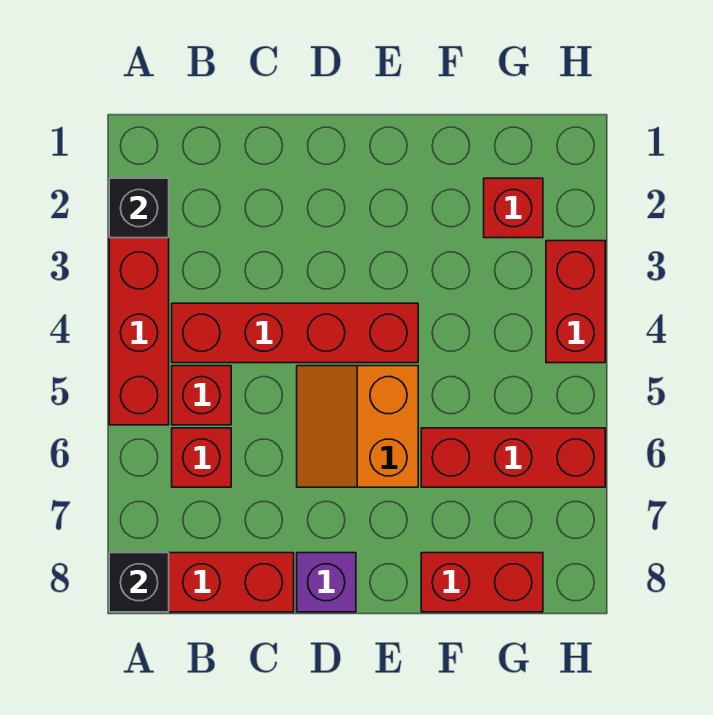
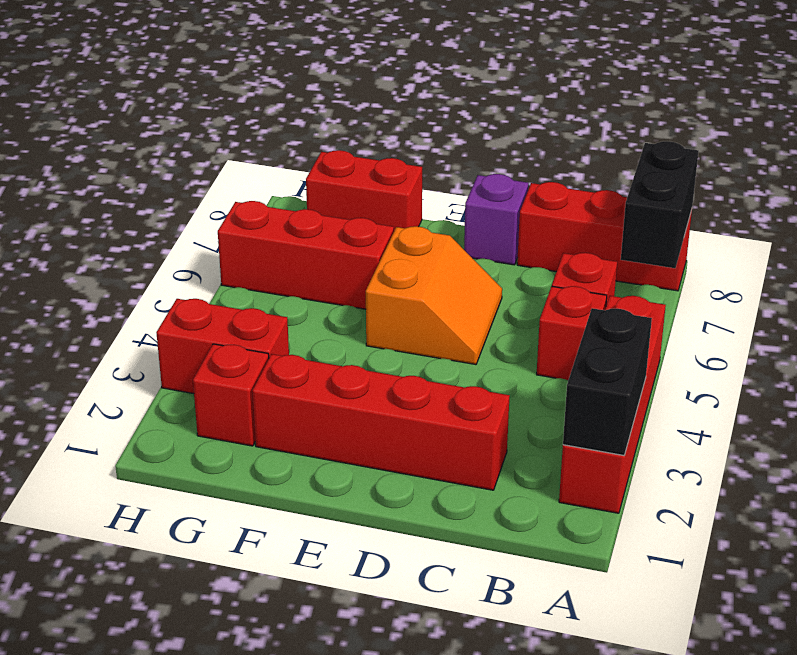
black brick A2 level 2 -> black brick A2:A3 level 2
black brick A8 level 2 -> black brick A7:A8 level 2
red brick B4:E4 level 1 -> red brick C2:F2 level 1
red brick H3:H4 level 1 -> red brick G3:H3 level 1

